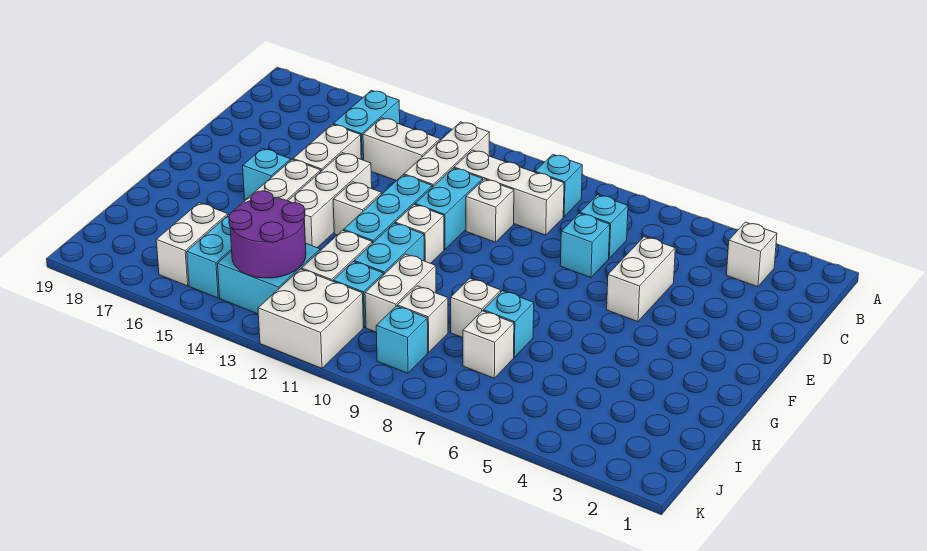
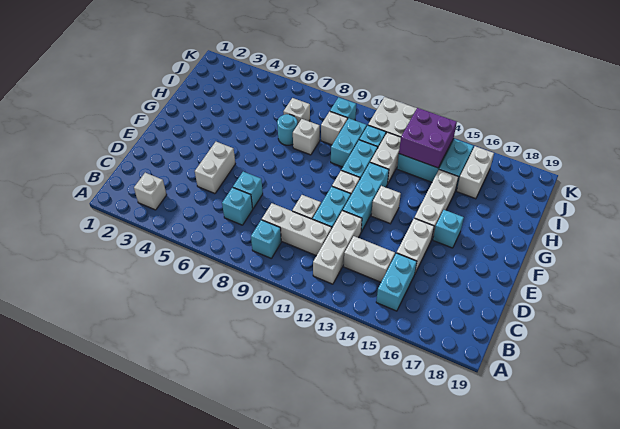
white brick E14:G14 level 1 -> none
cyan brick H7 level 1 -> cyan round brick H7 level 1
white brick H10:I10 level 1 -> cyan brick H10:I10 level 1
purple round brick I13:J14 level 2 -> purple brick I13:J14 level 2

